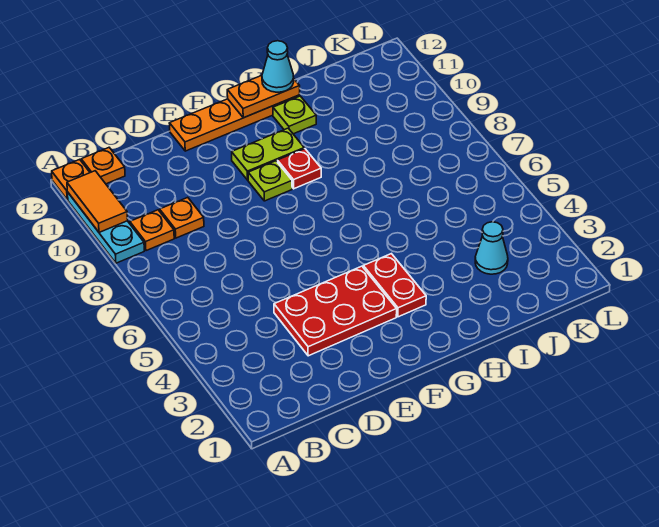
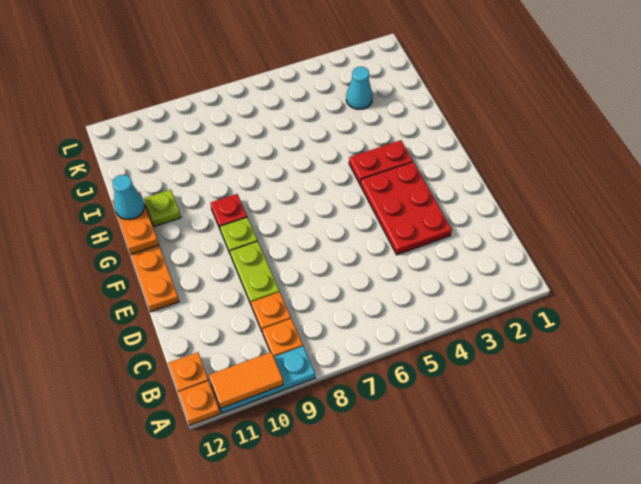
lime plate F10:G10 level 1 -> lime plate D9:E9 level 1

